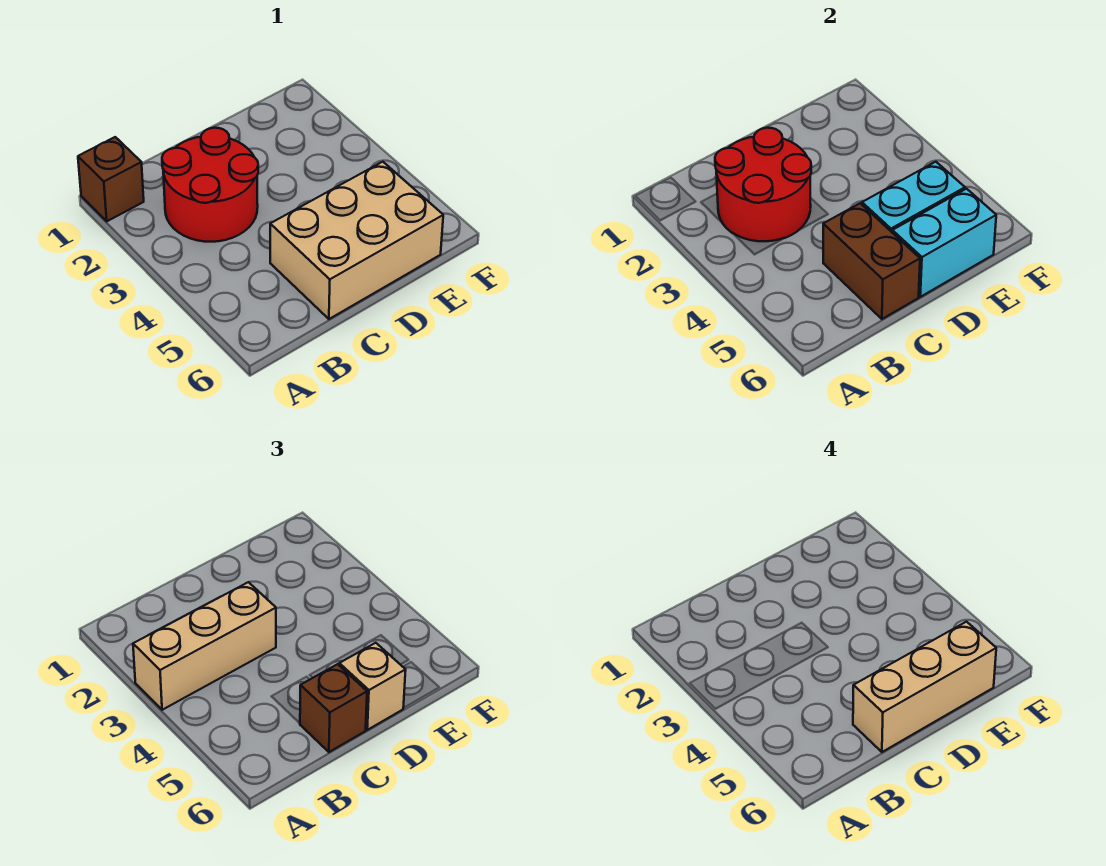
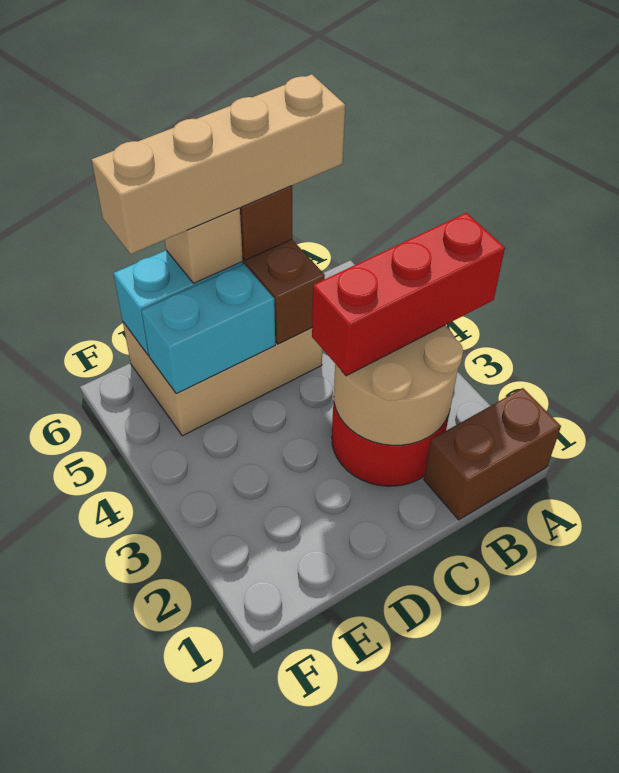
brown brick A1 level 1 -> brown brick A1:B1 level 1
tan brick A3:C3 level 3 -> red brick A3:C3 level 3
red round brick B2:C3 level 2 -> tan round brick B2:C3 level 2
tan brick C6:E6 level 4 -> tan brick B6:E6 level 4

